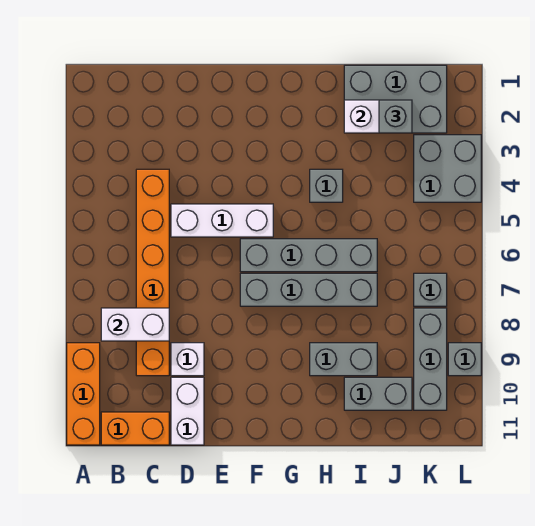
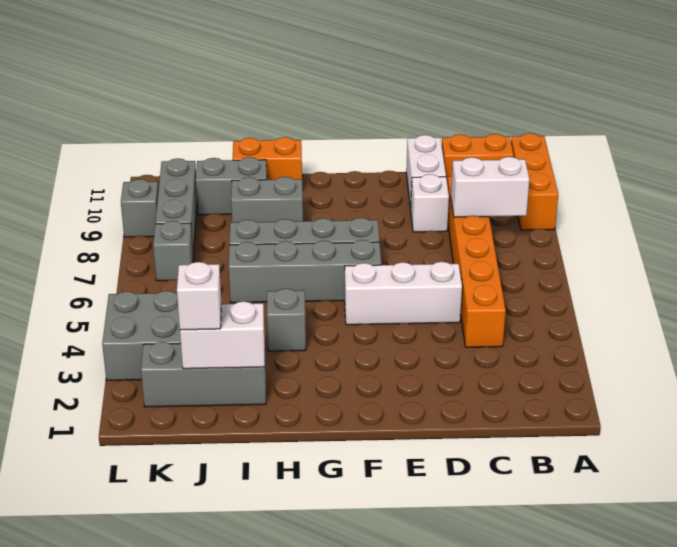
none -> orange brick H11:I11 level 1
grey brick I1:K2 level 1 -> grey brick I2:K2 level 1
grey brick J2 level 3 -> white brick J2 level 3

